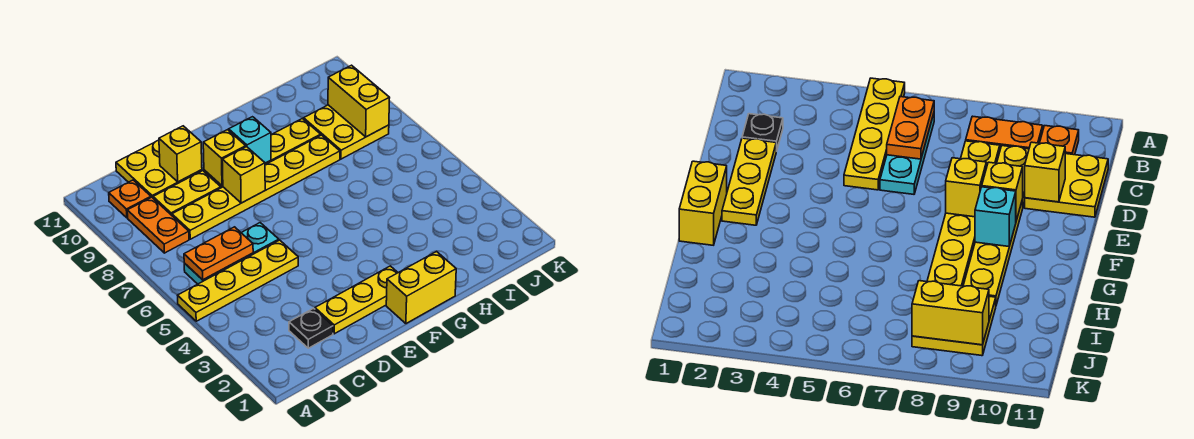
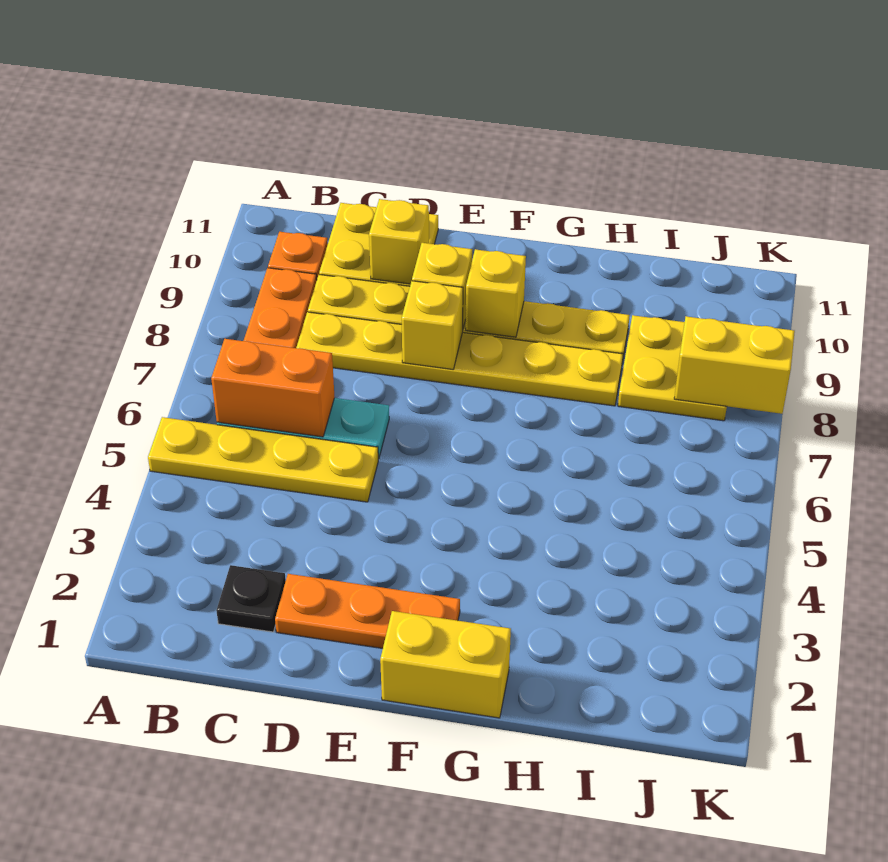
orange plate B6:C6 level 2 -> orange brick B6:C6 level 2
yellow plate D2:F2 level 1 -> orange plate D2:F2 level 1
cyan brick F9 level 2 -> yellow brick F9 level 2
yellow brick J8:J9 level 2 -> yellow brick J8:K8 level 2

